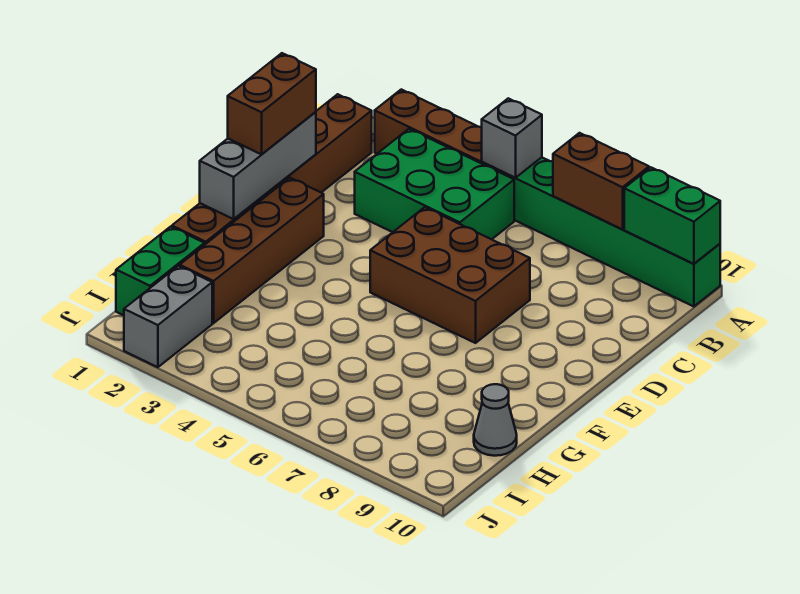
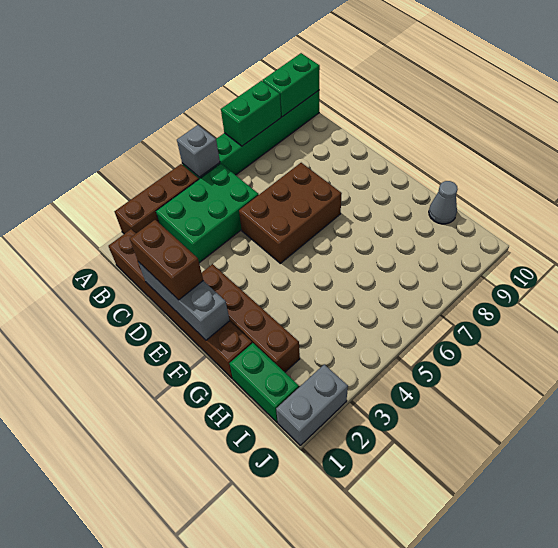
brown brick A7:A8 level 2 -> green brick A7:A8 level 2
grey brick I2:J2 level 1 -> grey brick J1:J2 level 1

